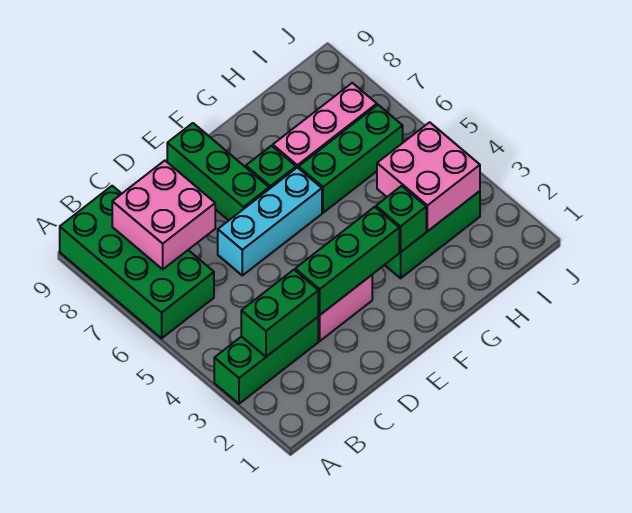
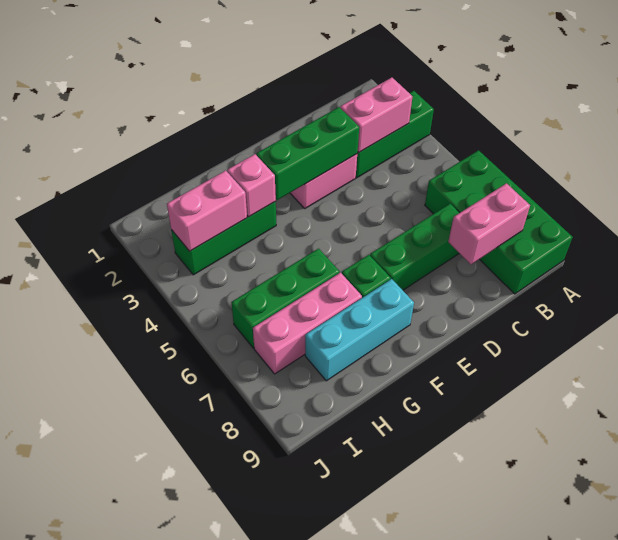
green brick B3:C3 level 2 -> pink brick B3:C3 level 2
pink brick B7:C8 level 2 -> pink brick B8:C8 level 2
cyan brick D6:F6 level 1 -> cyan brick F8:H8 level 1
green brick E7:E9 level 1 -> green brick C7:E7 level 1
green brick G3 level 2 -> pink brick G3 level 2
pink brick H3:I4 level 2 -> pink brick H3:I3 level 2

